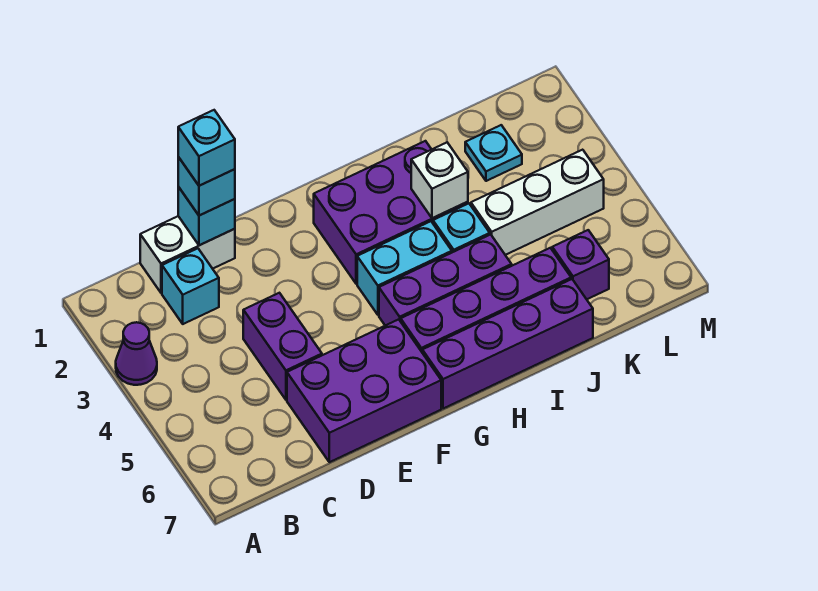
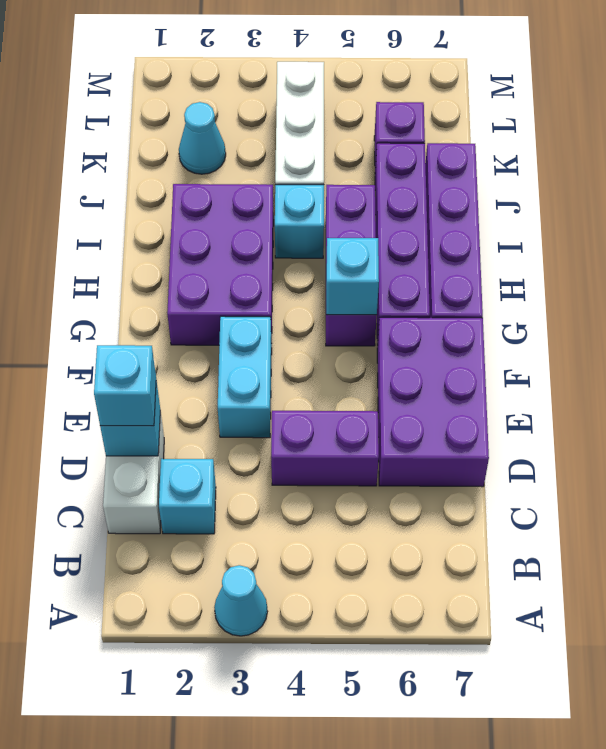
purple cone A3 level 1 -> cyan cone A3 level 1
cyan brick D1 level 4 -> cyan brick G5 level 2
cyan brick G4:H4 level 1 -> cyan brick E3:F3 level 1
white brick I3 level 2 -> none
cyan plate K2 level 1 -> cyan cone K2 level 1

